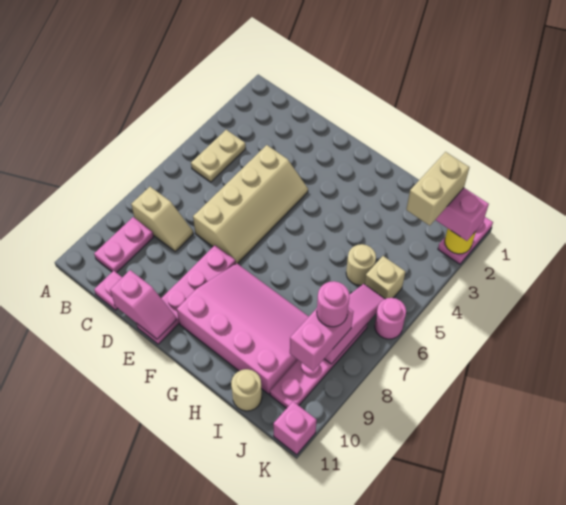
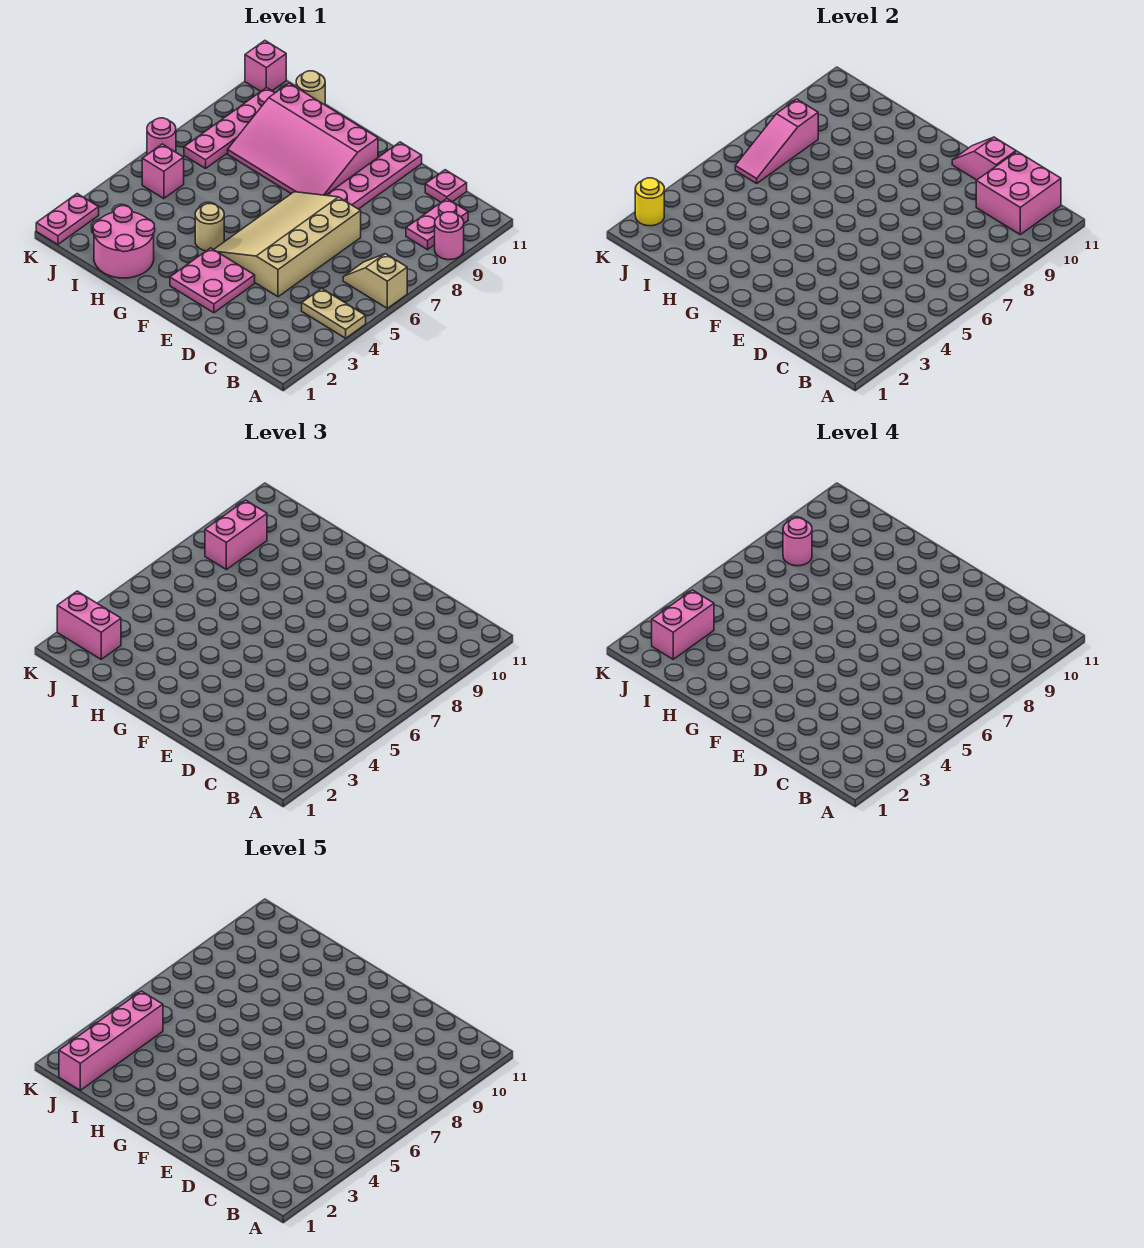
none -> pink round brick A9 level 1
tan plate B4:B5 level 1 -> tan plate A4:B4 level 1
tan slope B8:C8 level 1 top B -> tan slope A6:B6 level 1 top A
none -> pink brick B10:C11 level 2
tan slope D4:E7 level 1 top D -> tan slope D4:F7 level 1 top D
none -> pink plate E2:F3 level 1
none -> pink round brick H1:I2 level 1
tan round brick I5 level 1 -> tan round brick G4 level 1
none -> pink brick J1:J4 level 5
tan brick J2:J3 level 4 -> pink brick J2:J3 level 4
tan brick J5 level 1 -> pink brick J5 level 1

